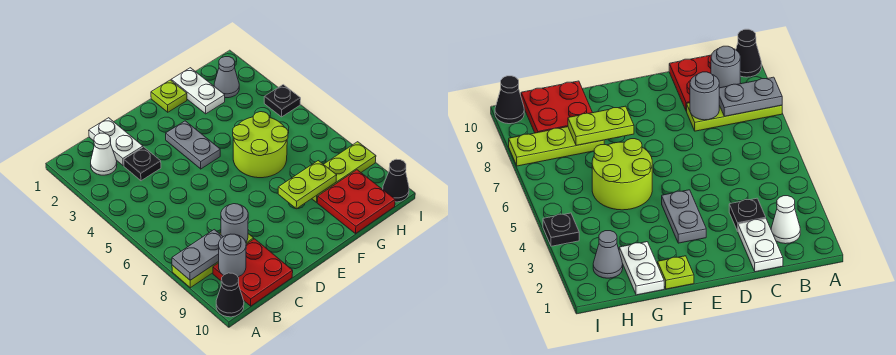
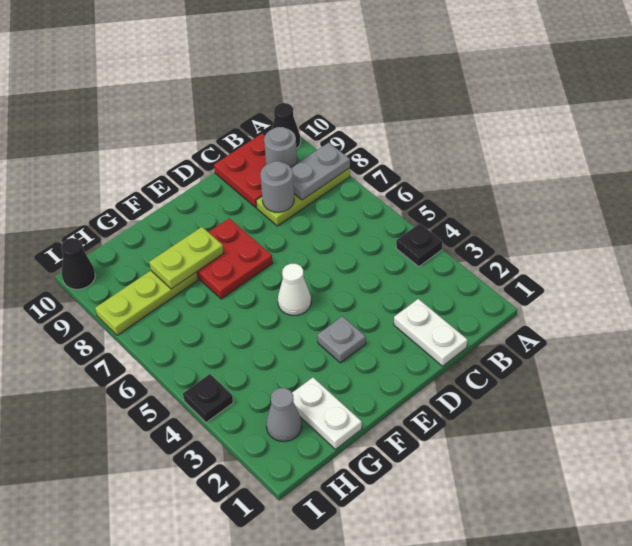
white cone B2 level 1 -> white cone E5 level 1
black plate C3 level 1 -> black plate A4 level 1
grey plate E3:E4 level 1 -> grey plate E3 level 1
lime plate F1 level 1 -> none
lime round brick F5:G6 level 1 -> none
red plate G9:H10 level 1 -> red plate E7:F8 level 1

